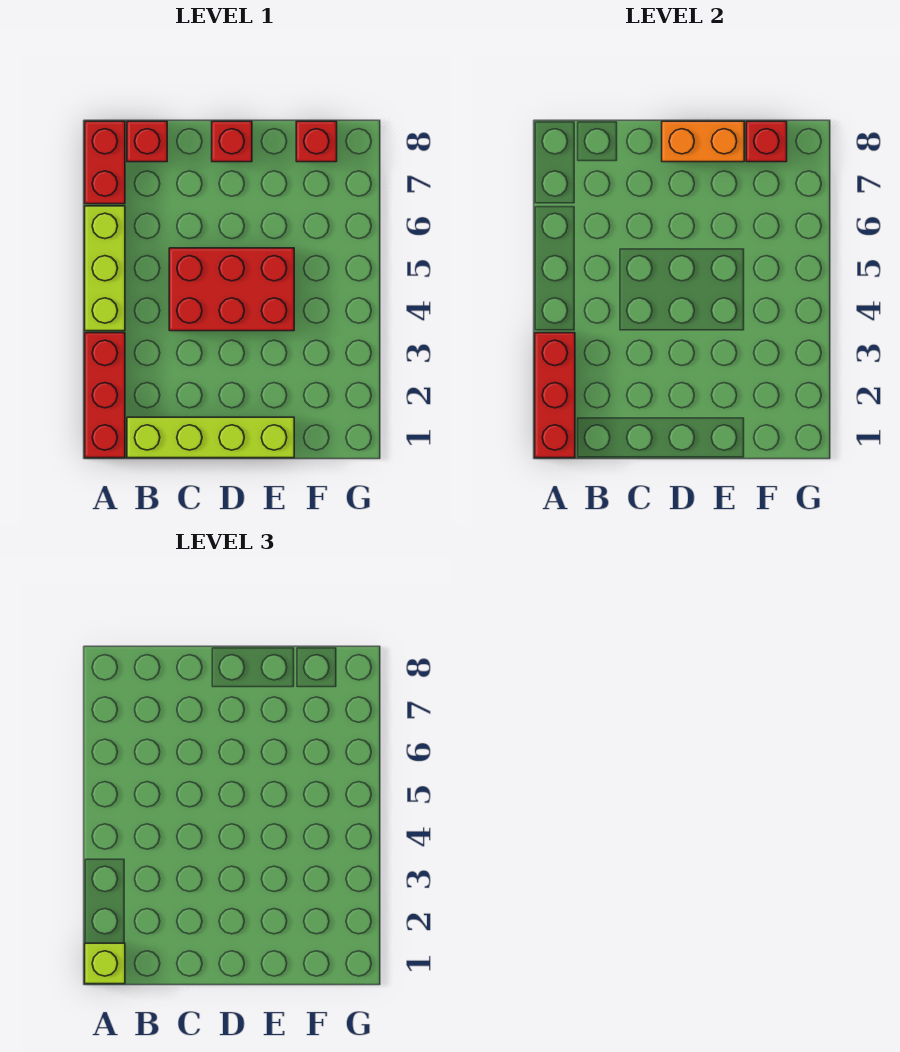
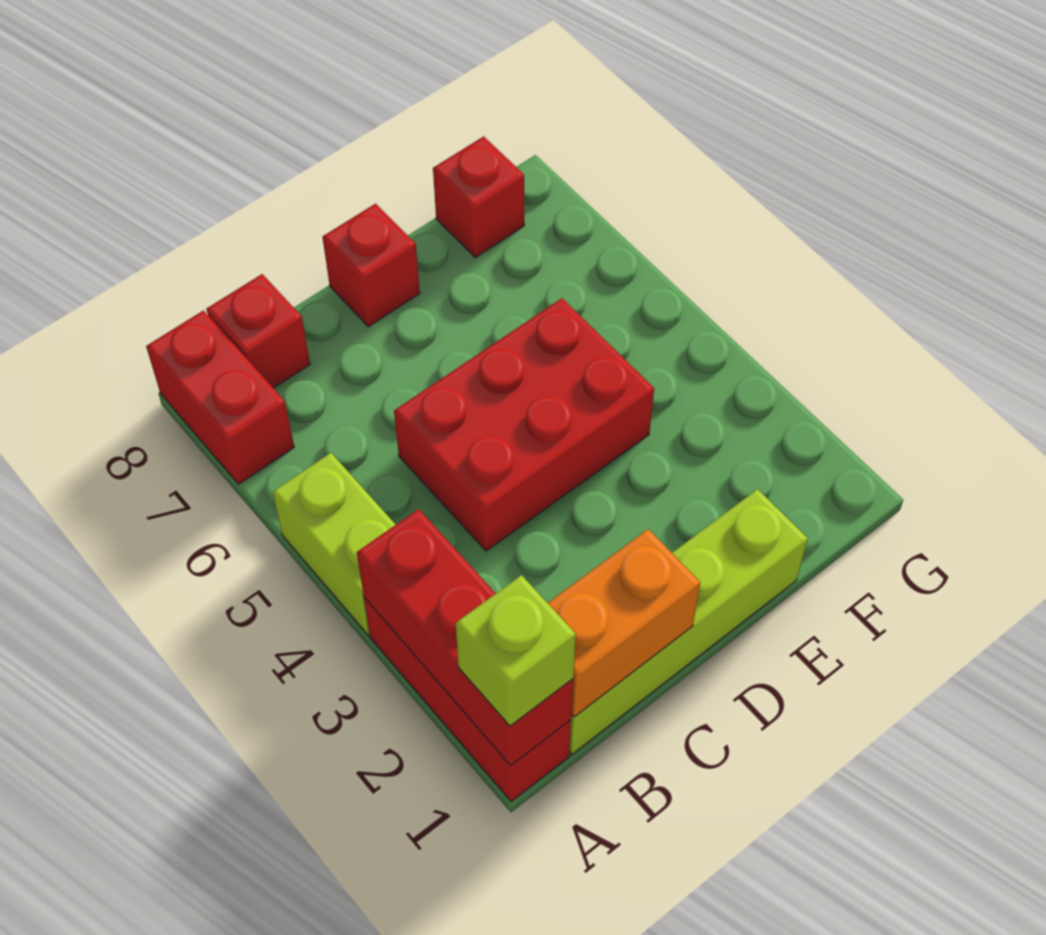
lime brick A4:A6 level 1 -> lime brick A4:A5 level 1
orange brick D8:E8 level 2 -> orange brick B1:C1 level 2
red brick F8 level 2 -> none

